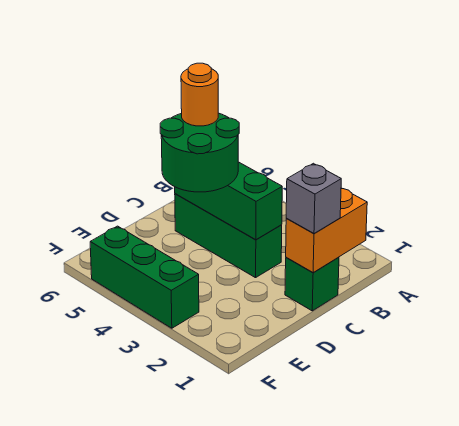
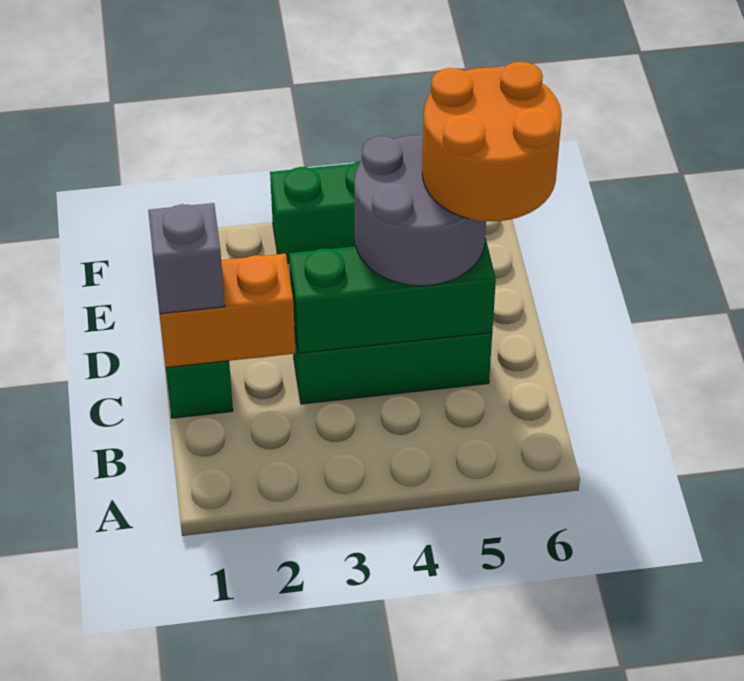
orange brick B1:C1 level 2 -> orange brick C1:C2 level 2
green round brick C4:D5 level 3 -> grey round brick C4:D5 level 3
orange round brick C5 level 4 -> orange round brick C5:D6 level 4

